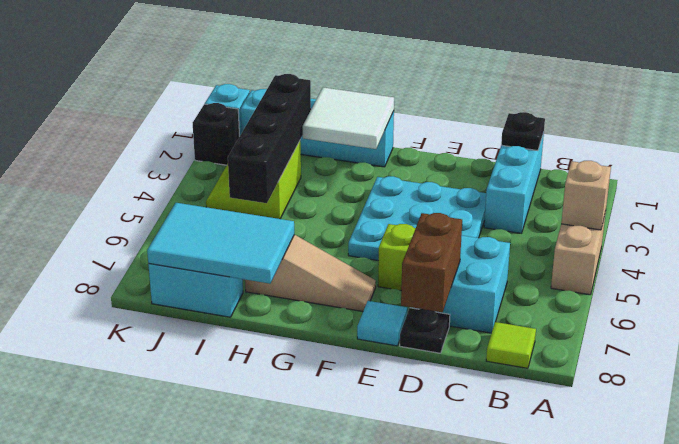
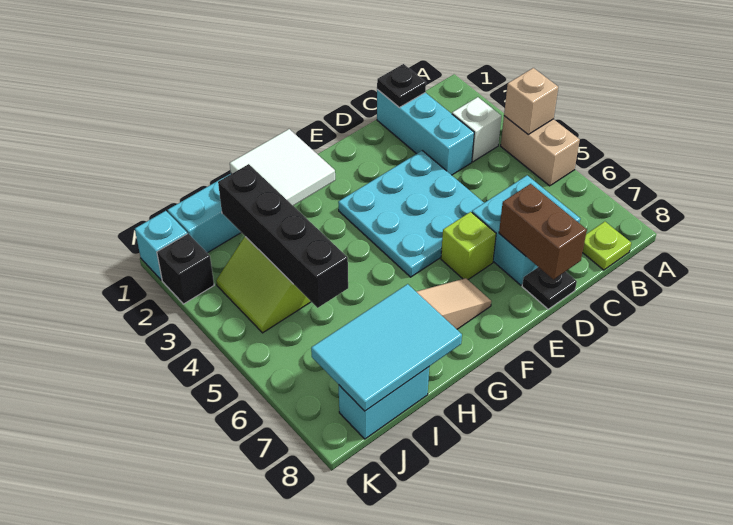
none -> white brick B3 level 1
lime tile B8 level 1 -> lime plate B8 level 1
cyan tile E8 level 1 -> none

